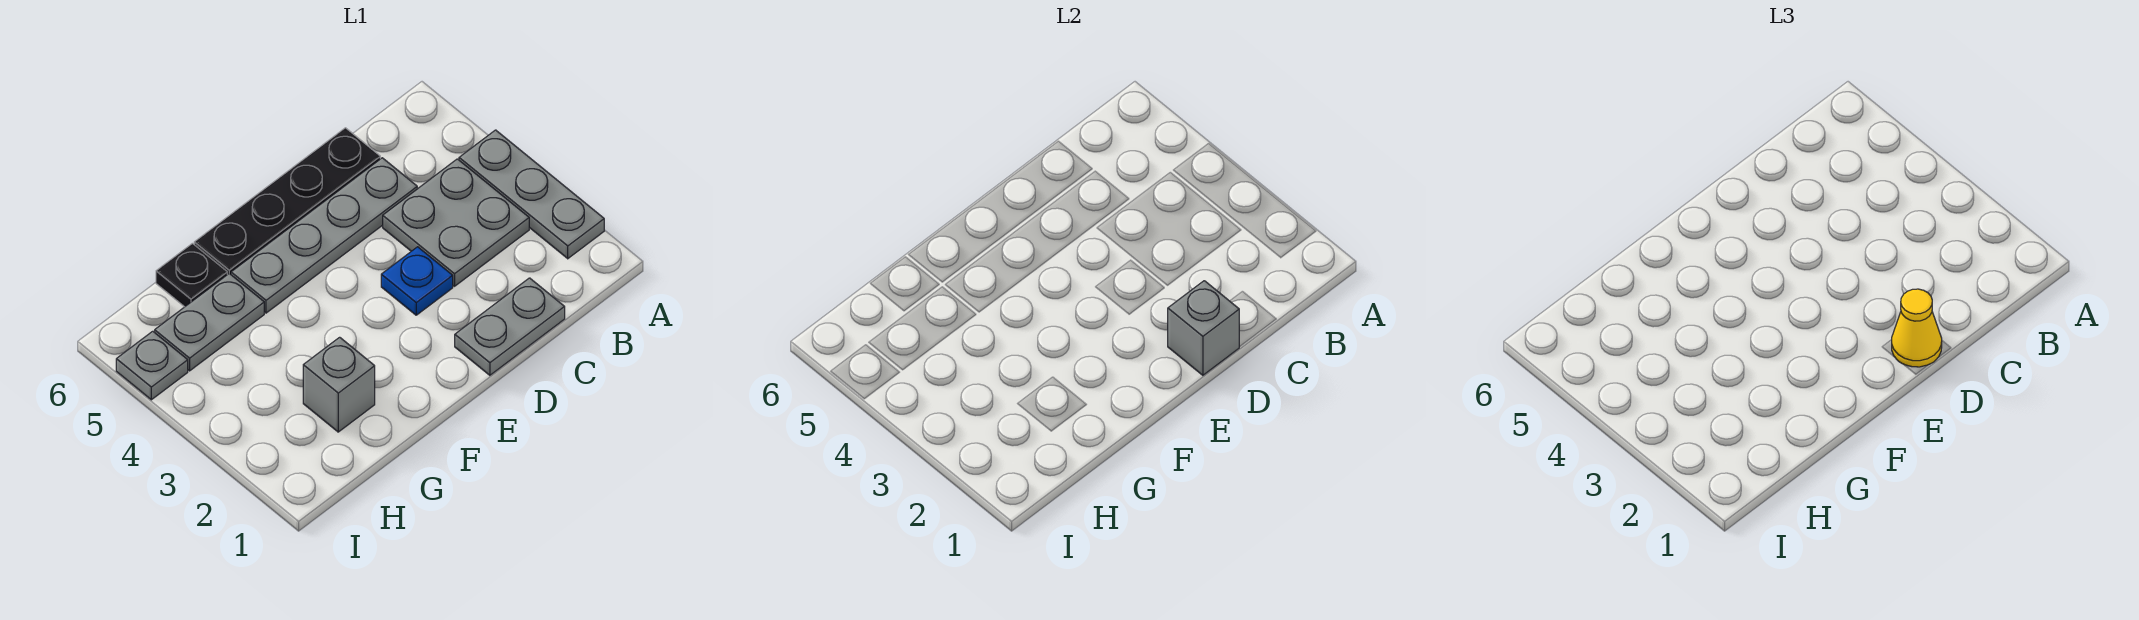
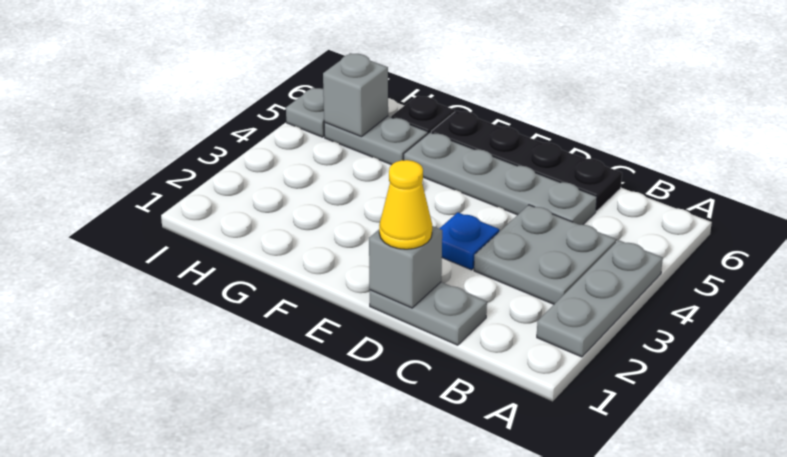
grey brick G2 level 1 -> grey brick H5 level 2

